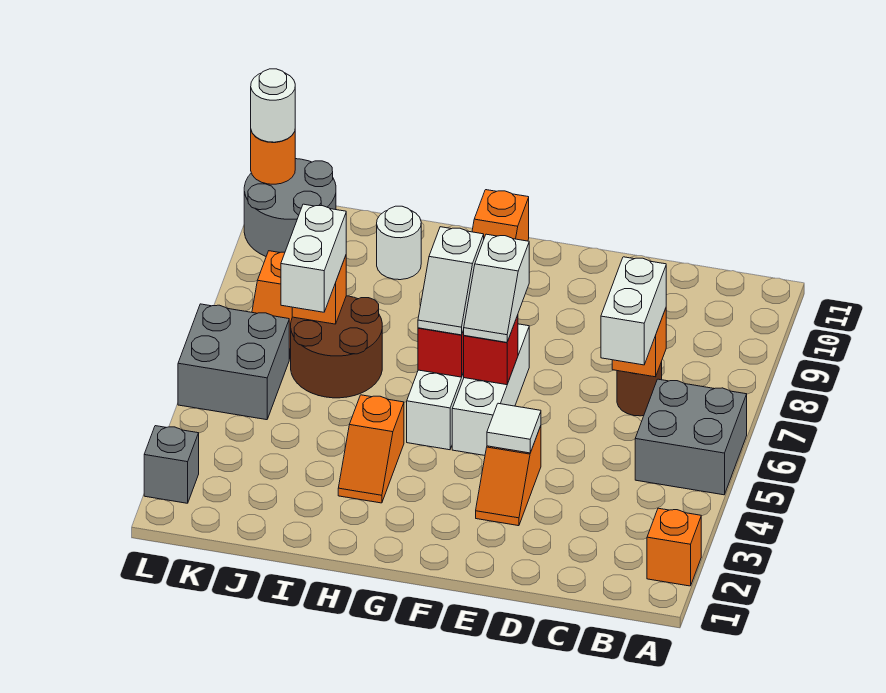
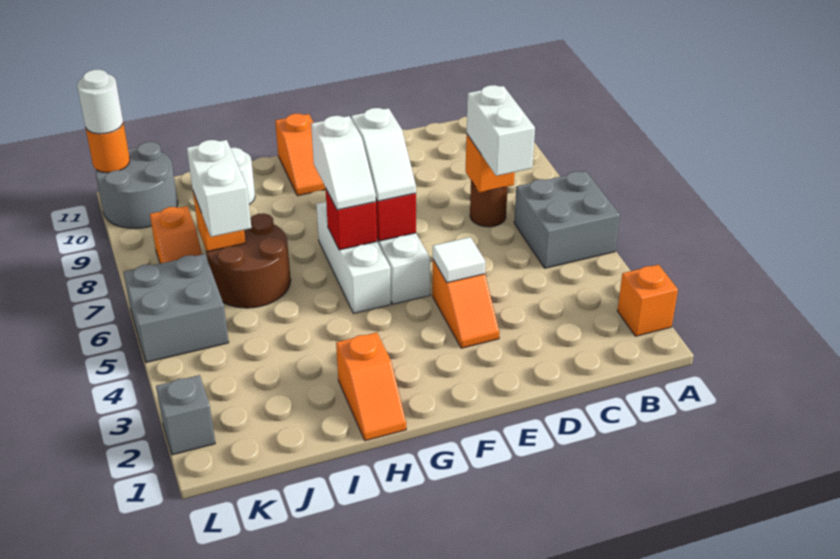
orange slope H3:H4 level 1 top 4 -> orange slope H1:H2 level 1 top 2

